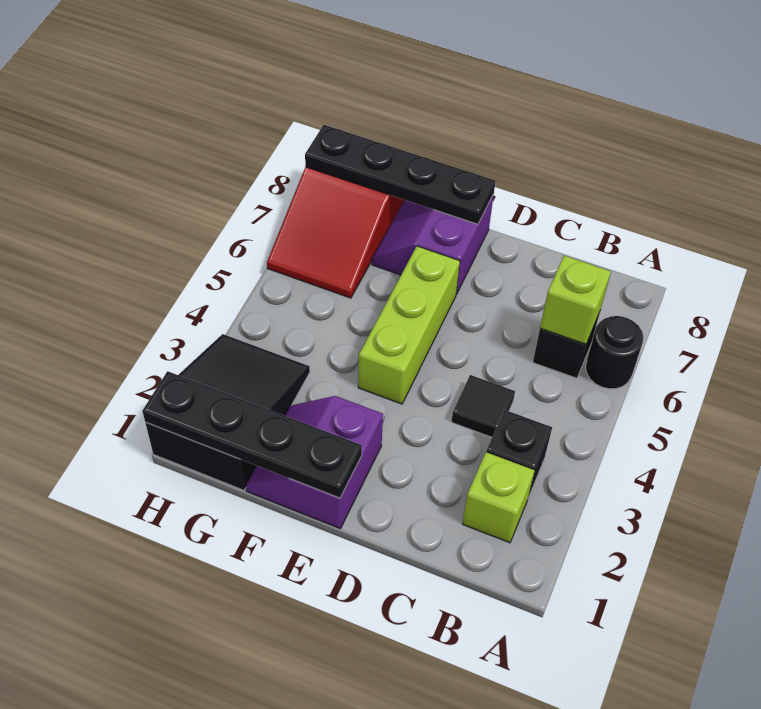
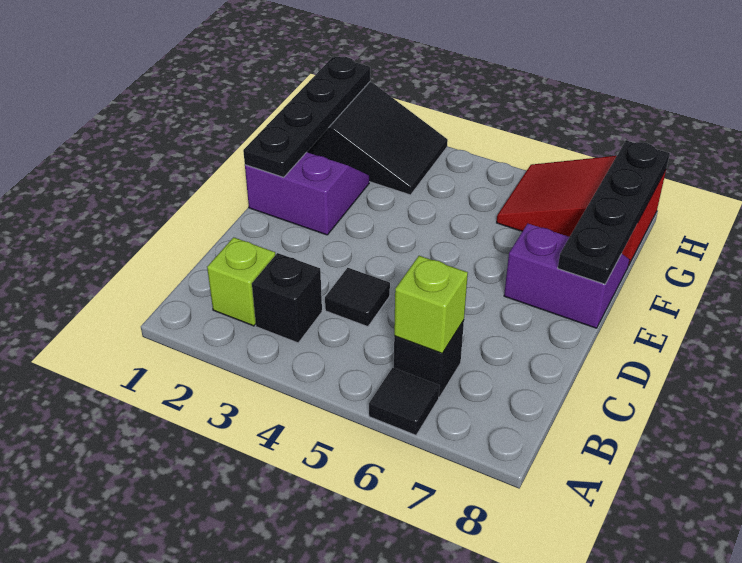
black round brick A6 level 1 -> black tile A6 level 1
lime brick E4:E6 level 1 -> none

